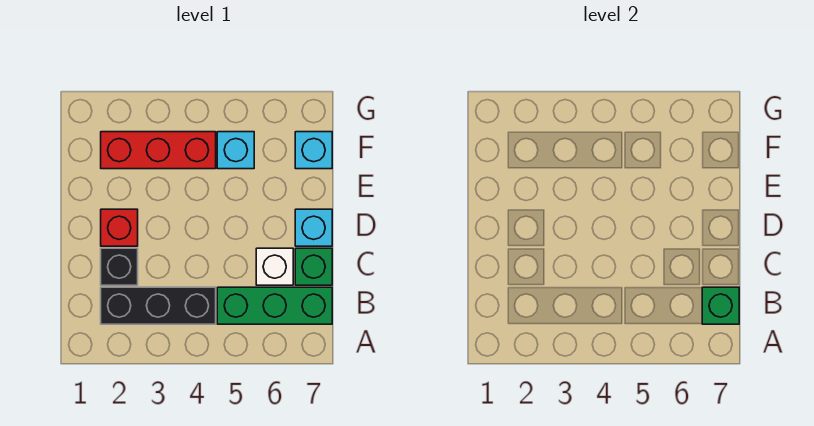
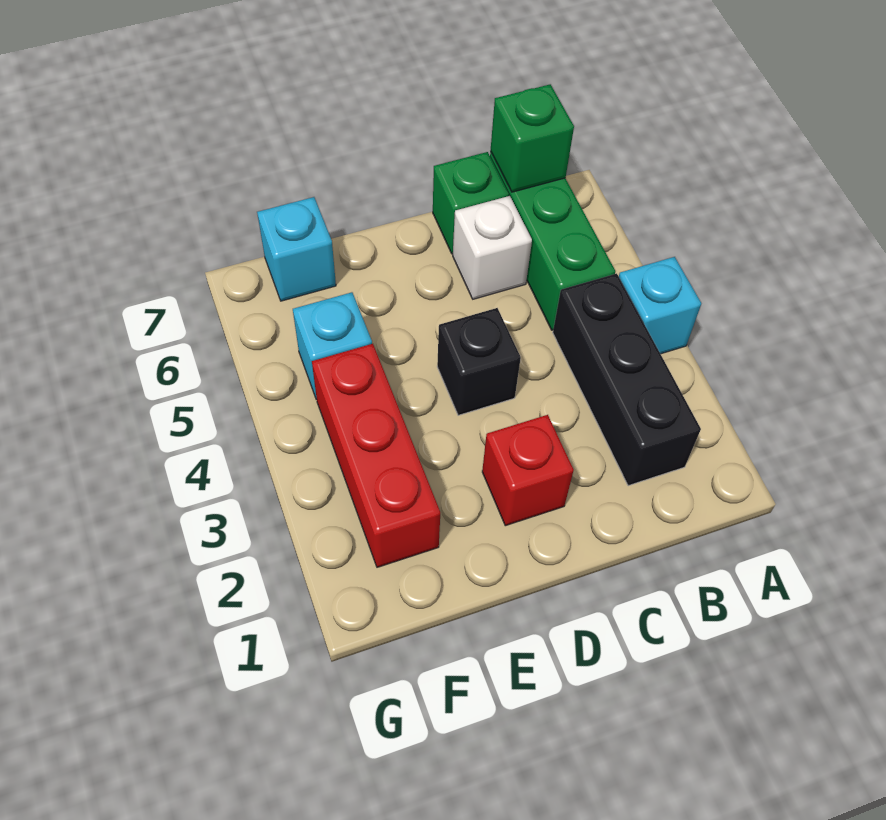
black brick C2 level 1 -> black brick D4 level 1
cyan brick D7 level 1 -> cyan brick A4 level 1

